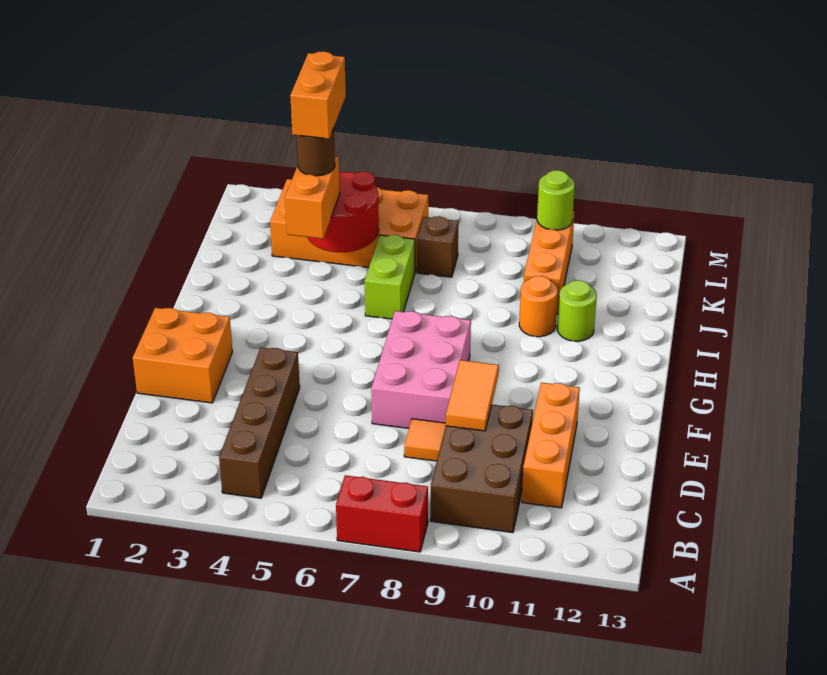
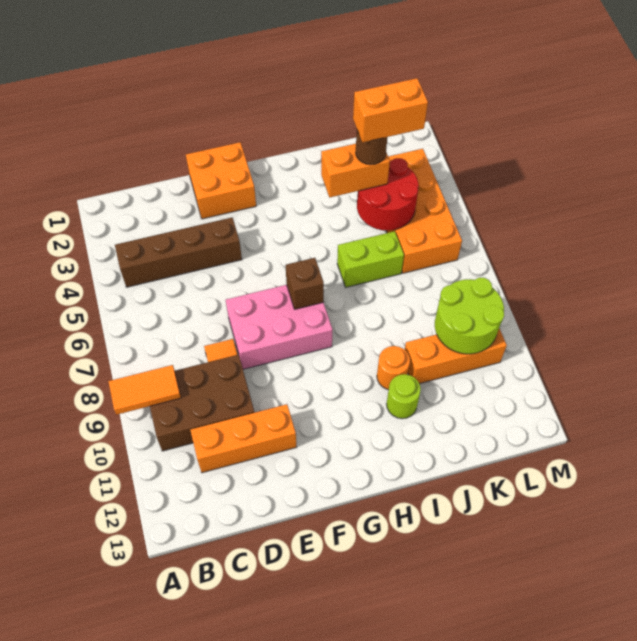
red brick A7:A8 level 1 -> none
orange tile D9:E9 level 2 -> orange tile A9:B9 level 2
brown brick K7 level 1 -> brown brick G7 level 2
lime round brick L10 level 2 -> lime round brick K9:L10 level 2

